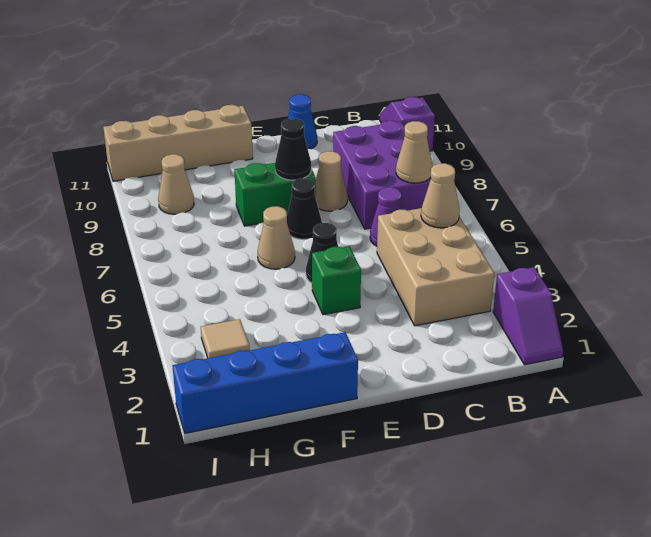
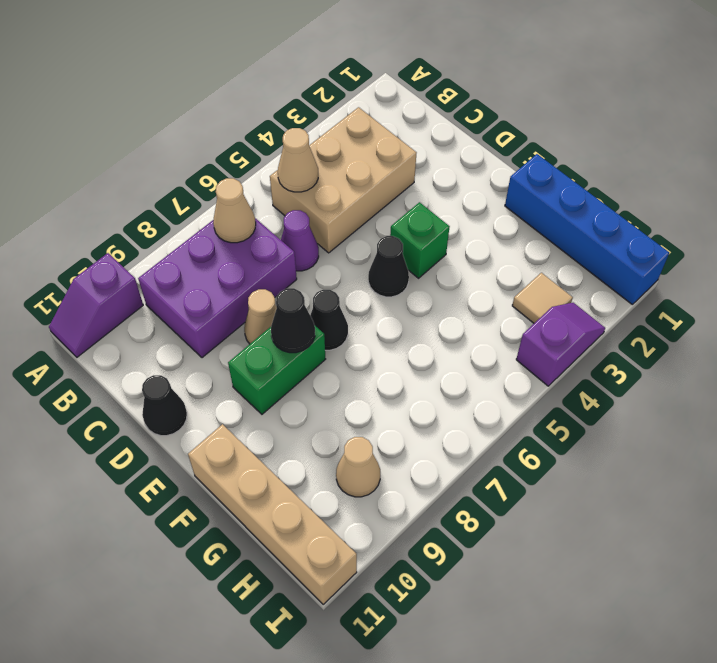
purple slope A1:A2 level 1 top 2 -> purple slope I3:I4 level 1 top 4
blue cone D11 level 1 -> black cone D11 level 1
green brick E8:F8 level 1 -> green brick E8:E9 level 1
tan cone F6 level 1 -> none

